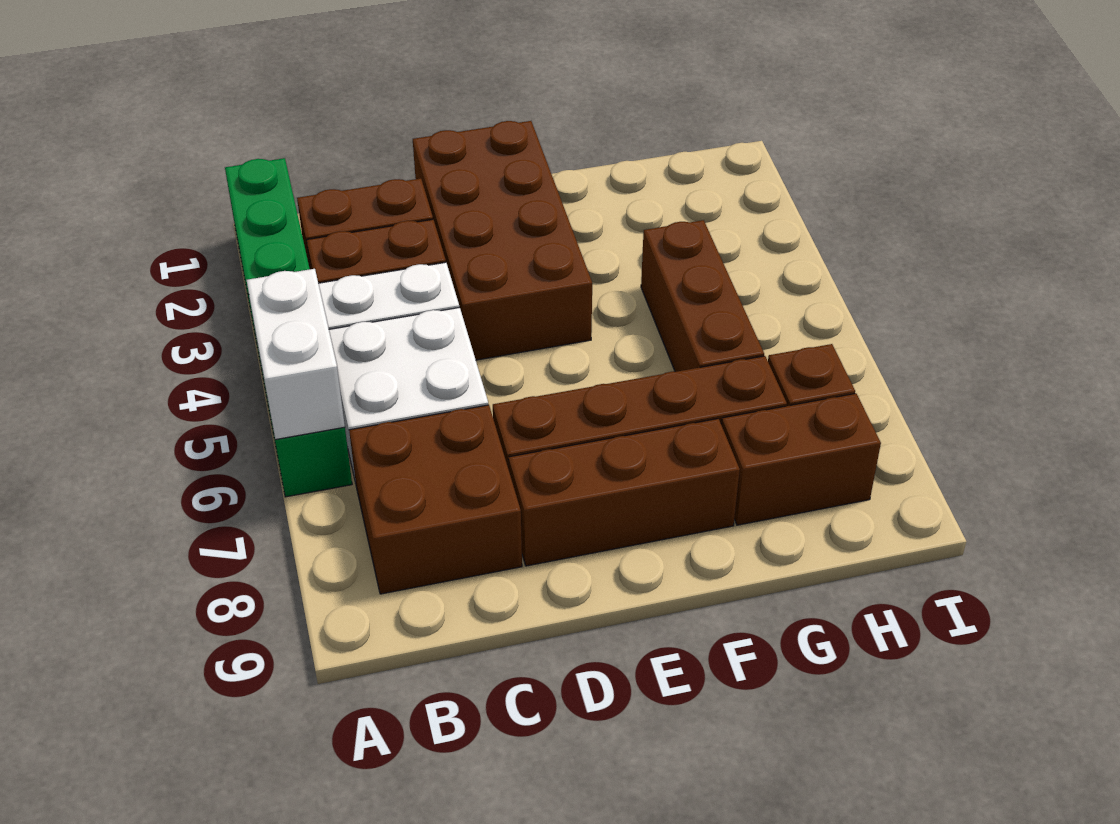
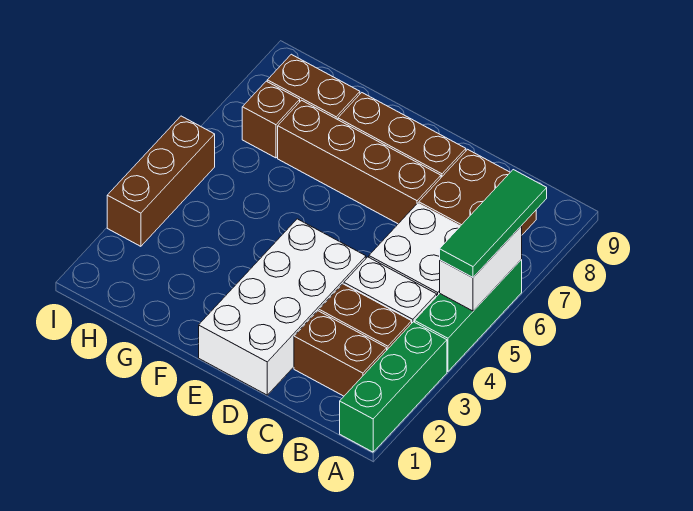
none -> green tile A5:A7 level 3
brown brick D1:E4 level 1 -> white brick D1:E4 level 1
brown brick G4:G6 level 1 -> brown brick I3:I5 level 1

